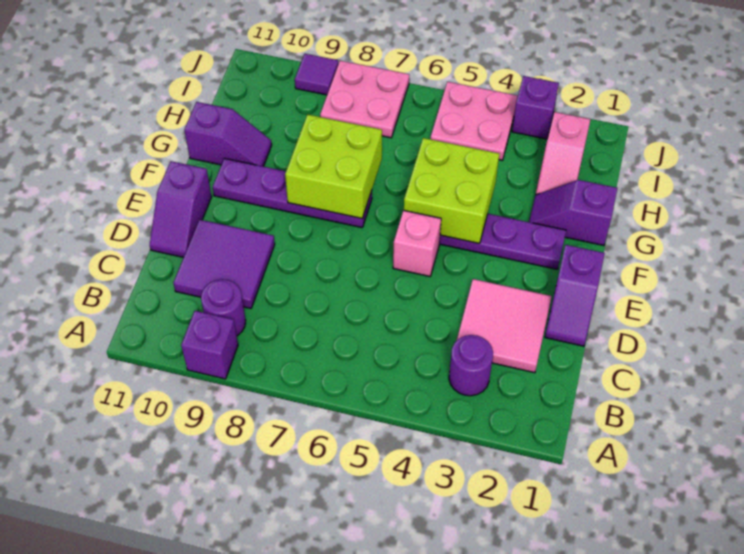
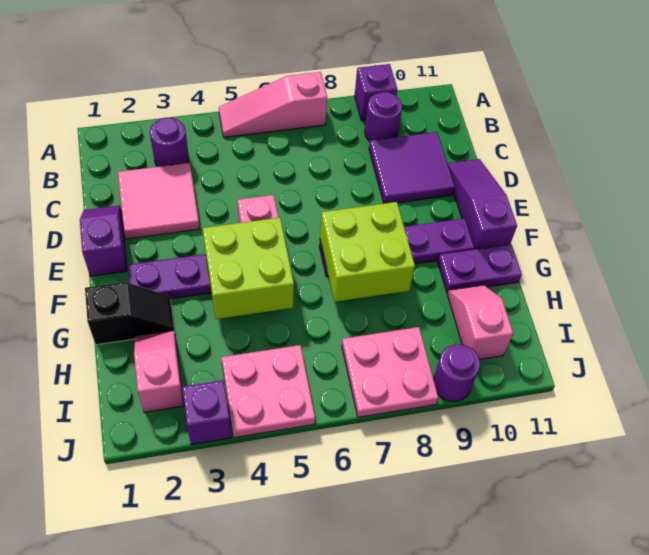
none -> pink slope A5:A7 level 1 top 7
purple slope D11:E11 level 1 top E -> purple slope D11:F11 level 1 top F
purple slope G1:G2 level 1 top 1 -> black slope G1:G2 level 1 top 1
purple slope G10:G11 level 1 top 11 -> purple plate G10:G11 level 1
none -> pink slope H10:I10 level 1 top I
purple tile J9 level 1 -> purple round brick J9 level 1

